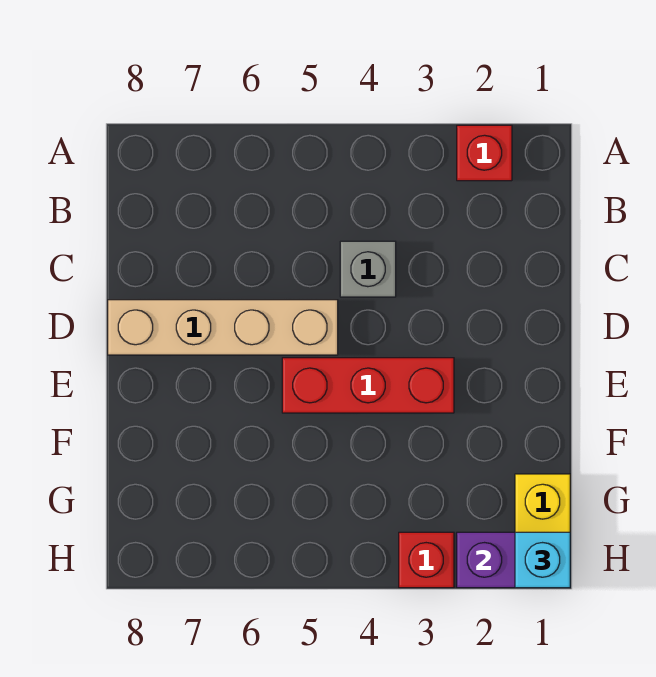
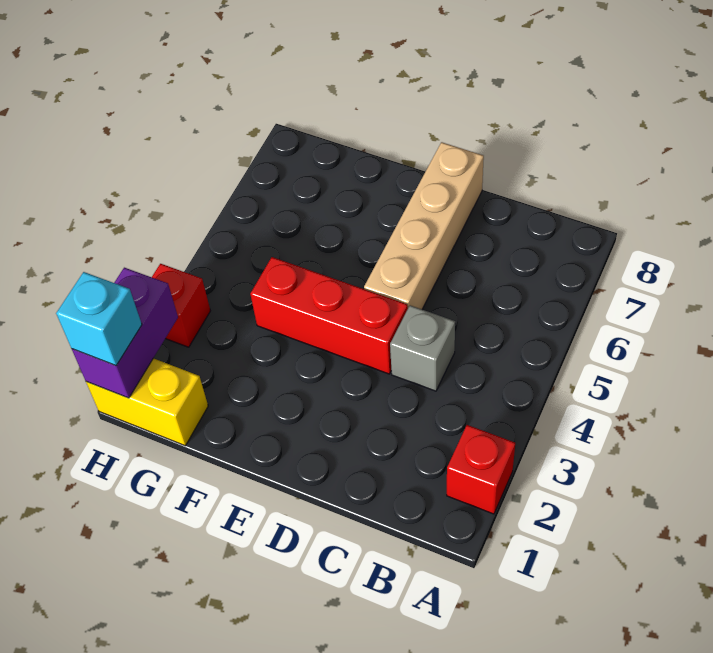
red brick E3:E5 level 1 -> red brick D4:F4 level 1

